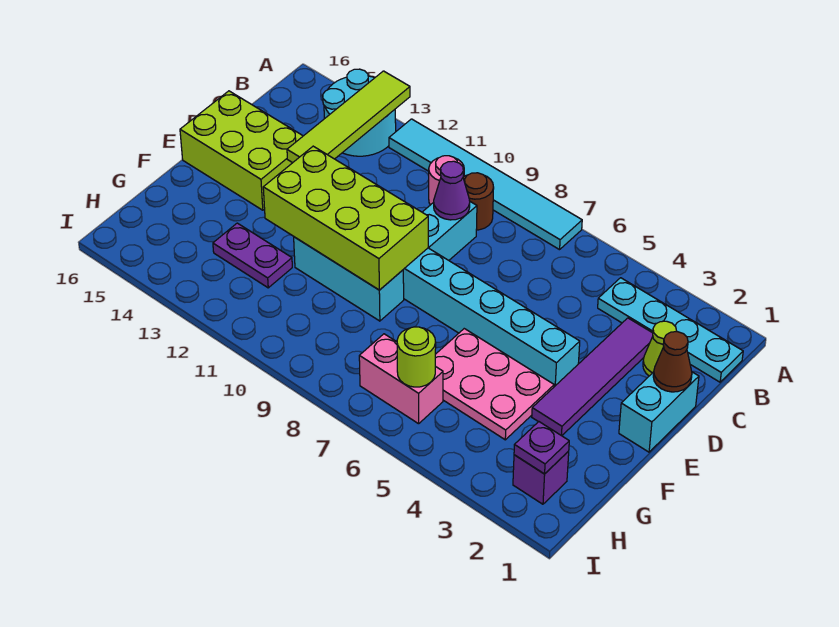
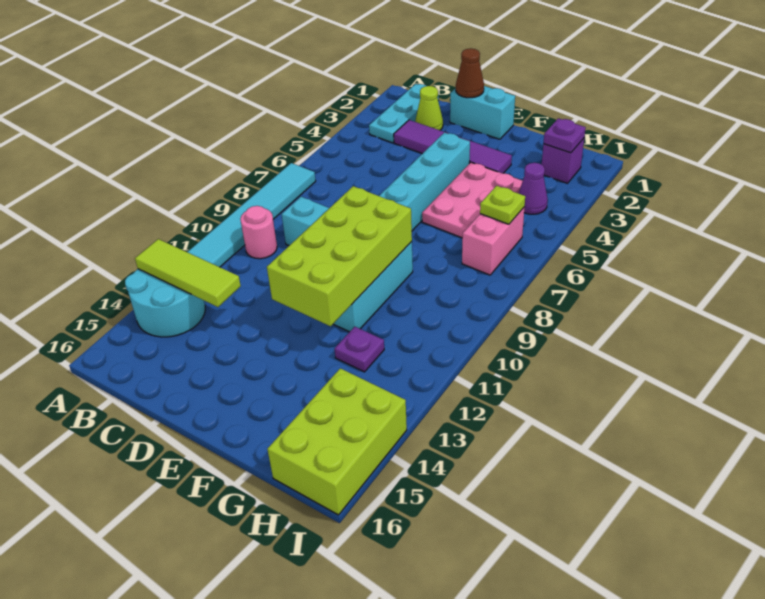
lime tile A13:D13 level 2 -> lime tile A13:C13 level 2
cyan plate B1:B4 level 1 -> cyan plate B1:B3 level 1
brown round brick B9 level 1 -> none
purple cone C9 level 2 -> purple cone H4 level 1
lime brick D14:E16 level 1 -> lime brick H14:I16 level 1
purple plate G12:G13 level 1 -> purple plate G12 level 1
lime round brick H6 level 2 -> lime plate H6 level 2

